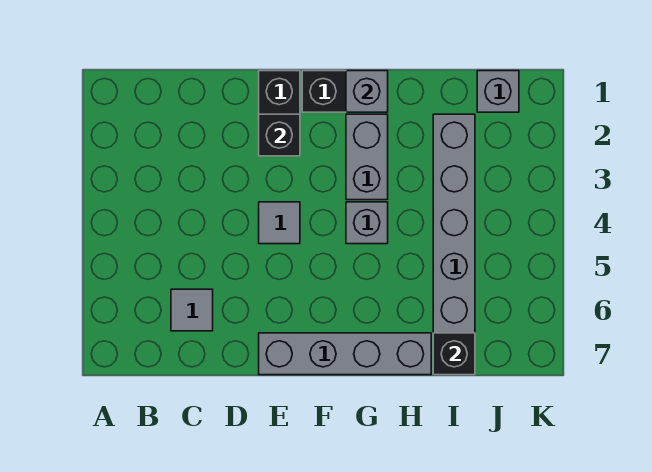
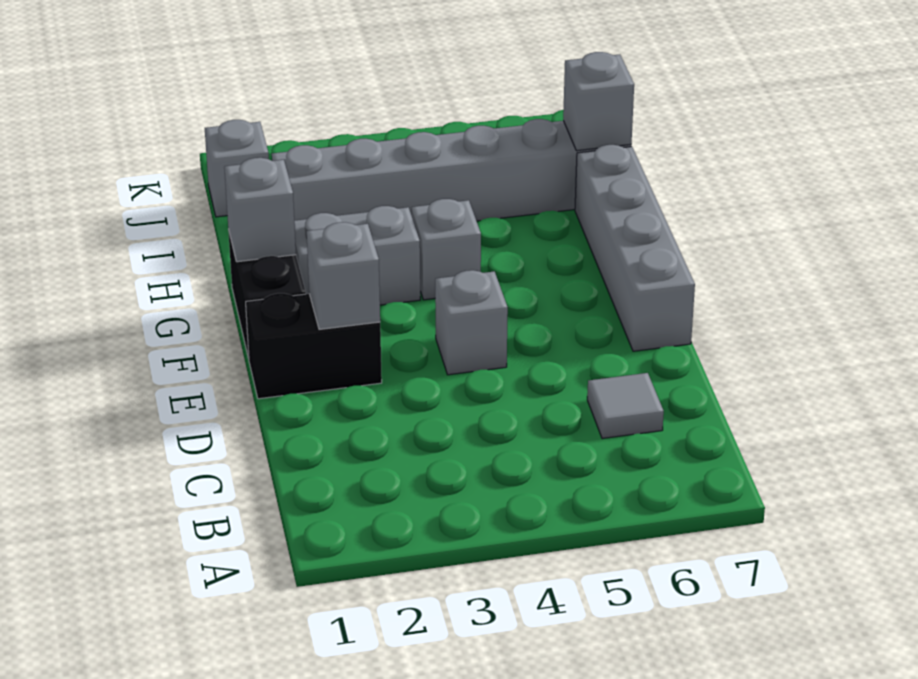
black brick E2 level 2 -> grey brick E2 level 2
grey tile E4 level 1 -> grey brick E4 level 1
black brick I7 level 2 -> grey brick I7 level 2

